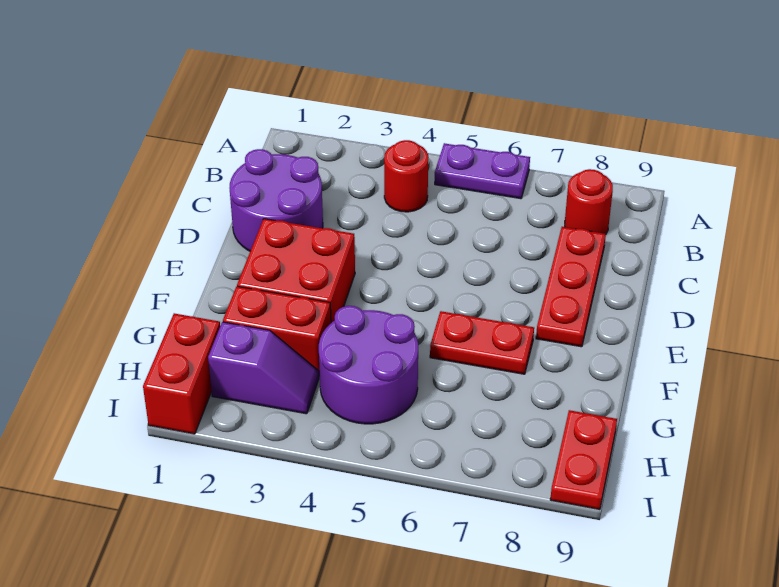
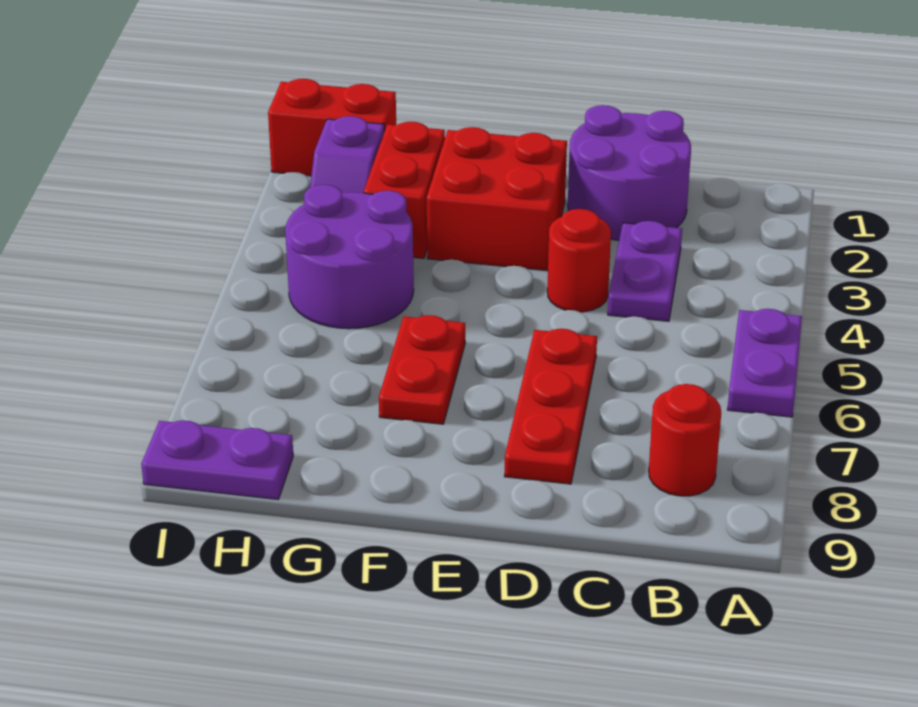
red round brick B4 level 1 -> red round brick D4 level 1
none -> purple plate C3:C4 level 1
red plate C8:E8 level 1 -> red plate D6:D8 level 1
red plate H9:I9 level 1 -> purple plate H9:I9 level 1

